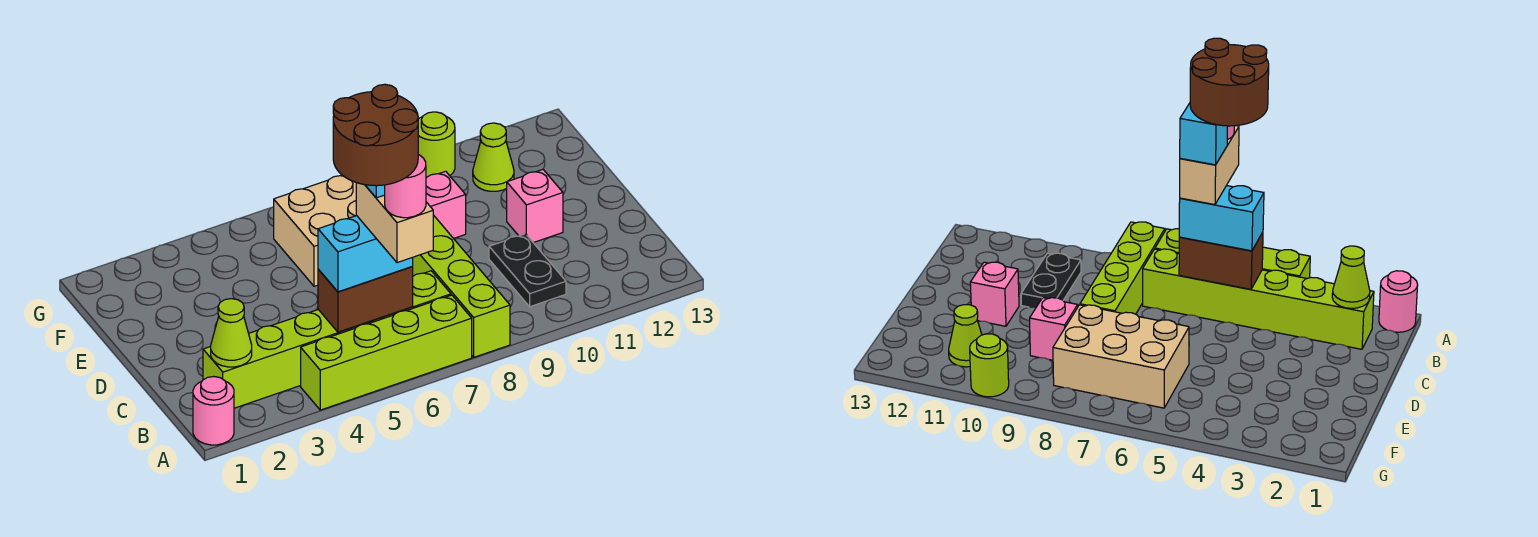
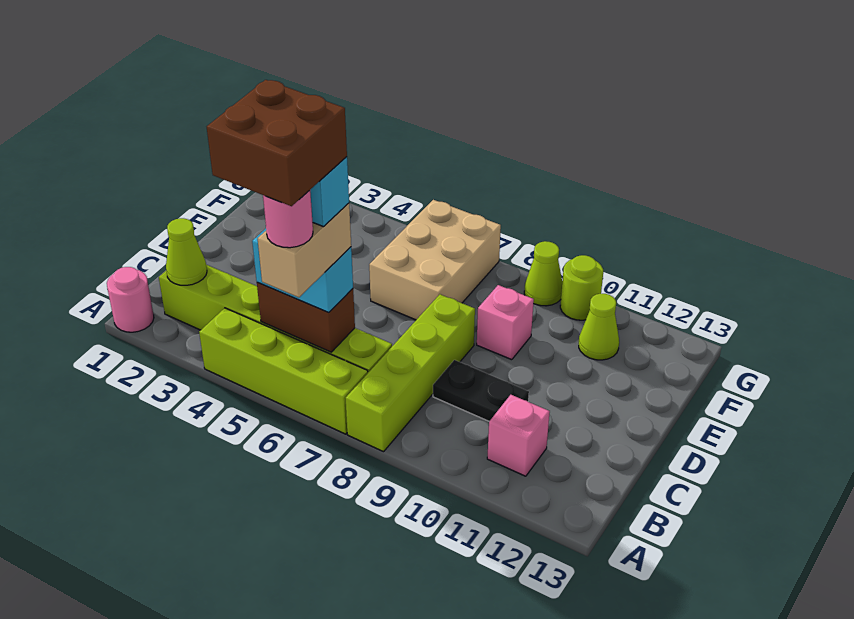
brown round brick A5:B6 level 6 -> brown brick A5:B6 level 6
black plate B10:C10 level 1 -> black plate C9:C10 level 1
pink brick D11 level 1 -> pink brick B11 level 1
tan brick E6:F8 level 1 -> tan brick E6:G7 level 1
none -> lime cone G9 level 1

